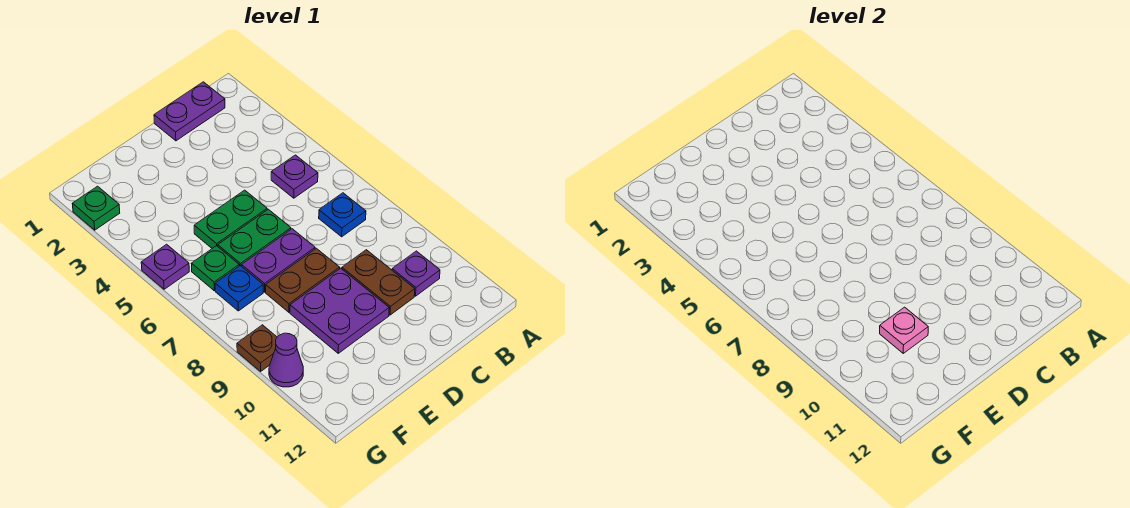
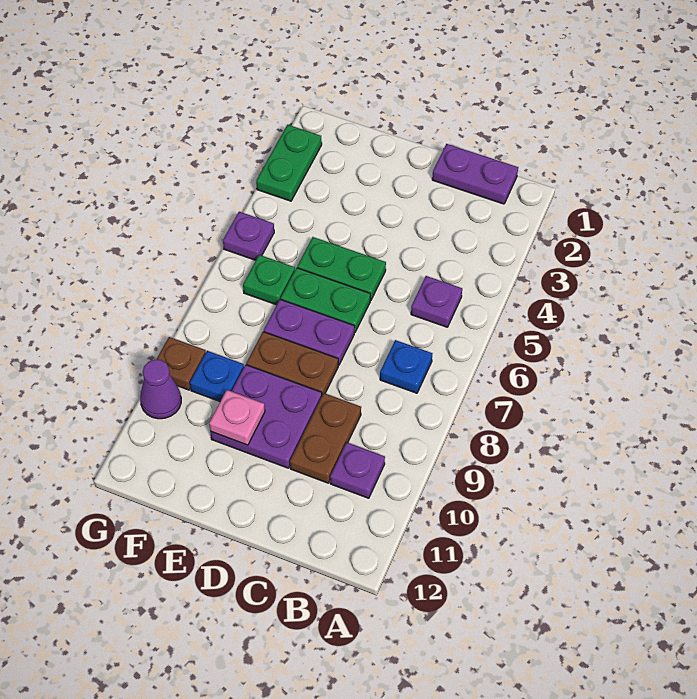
blue plate F7 level 1 -> blue plate F9 level 1
green plate G2 level 1 -> green plate G2:G3 level 1

